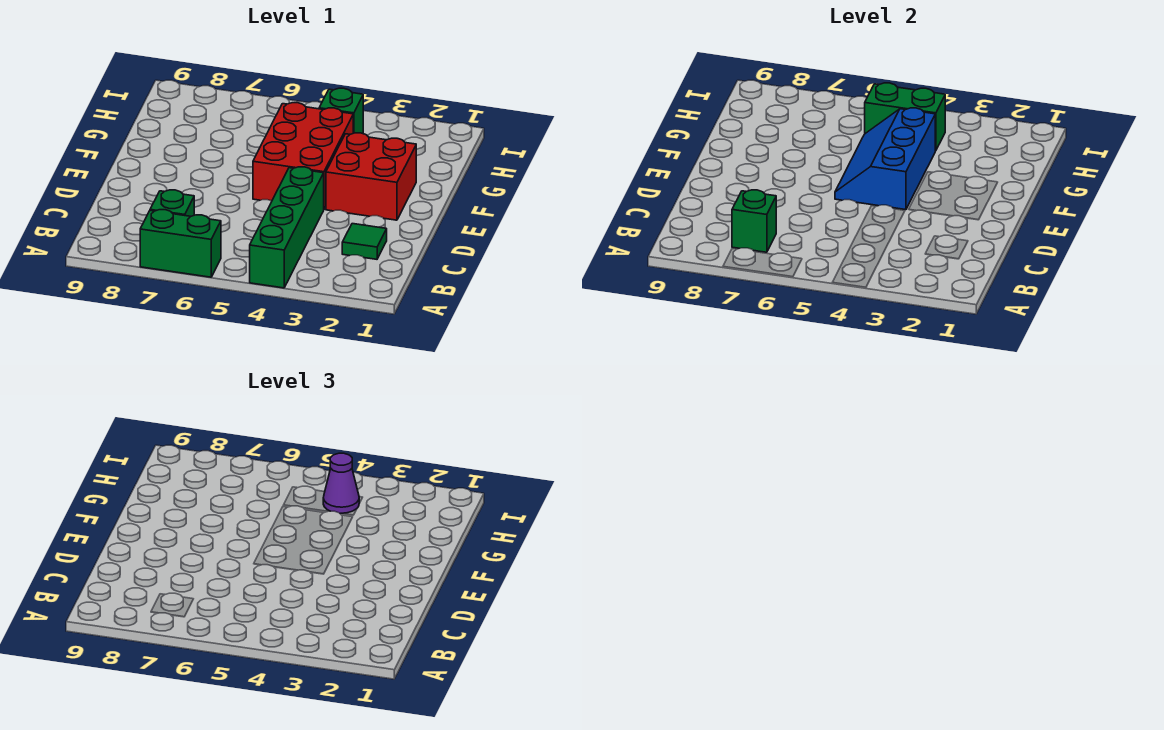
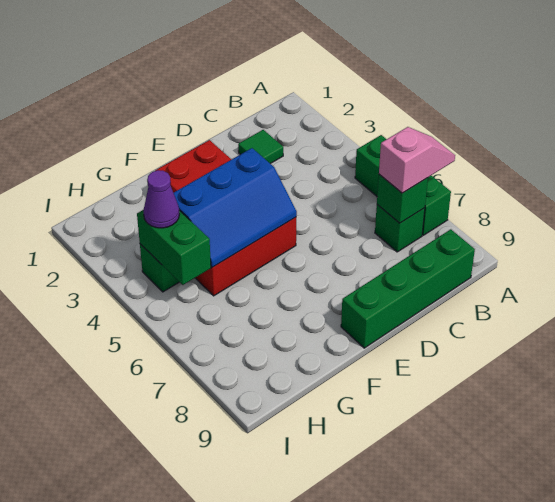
green brick A4:D4 level 1 -> green brick B9:E9 level 1
green brick A6:A7 level 1 -> green brick A5:A7 level 1
none -> pink slope A7:B7 level 3 top B

